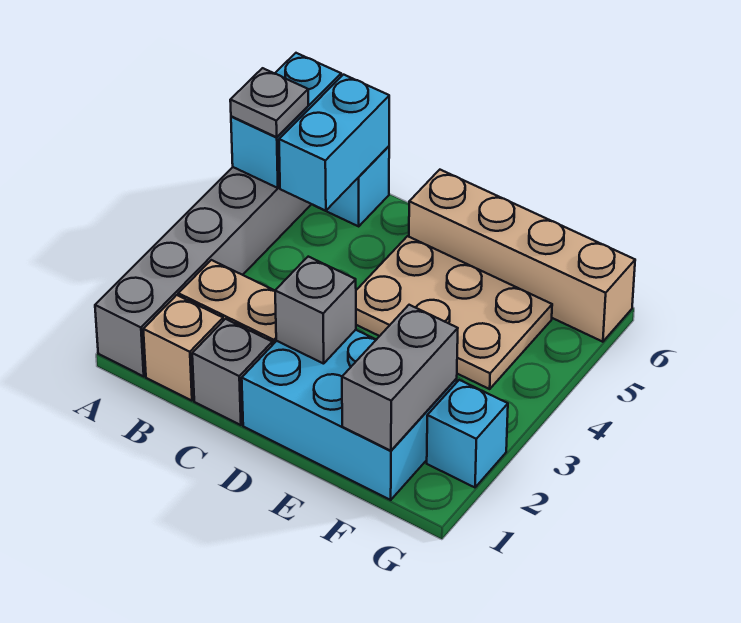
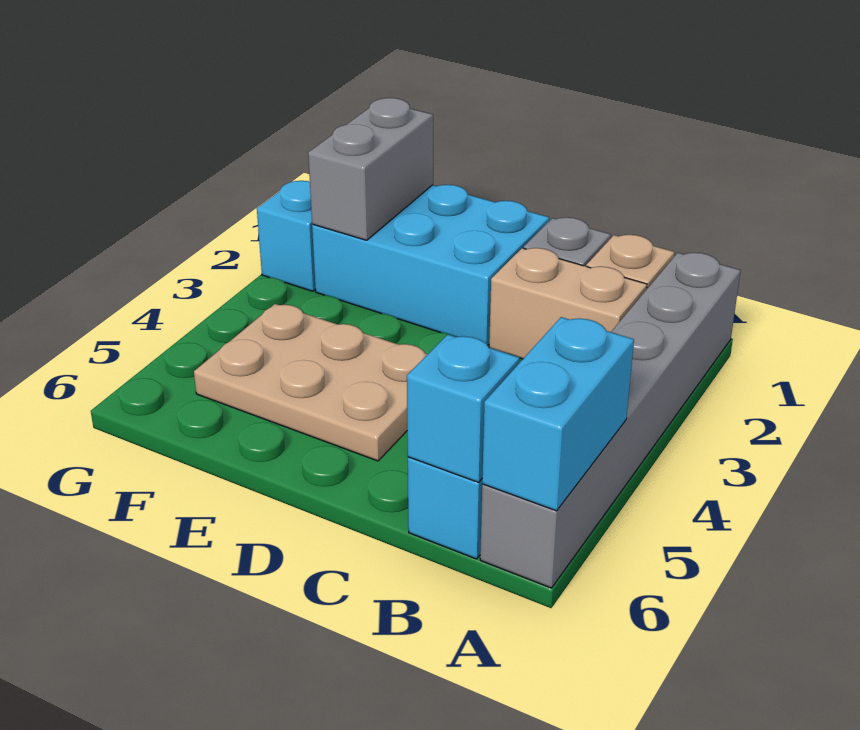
grey plate A5 level 3 -> none
cyan brick B5:B6 level 2 -> cyan brick B6 level 2
grey brick D2 level 2 -> none
tan brick D6:G6 level 1 -> none

